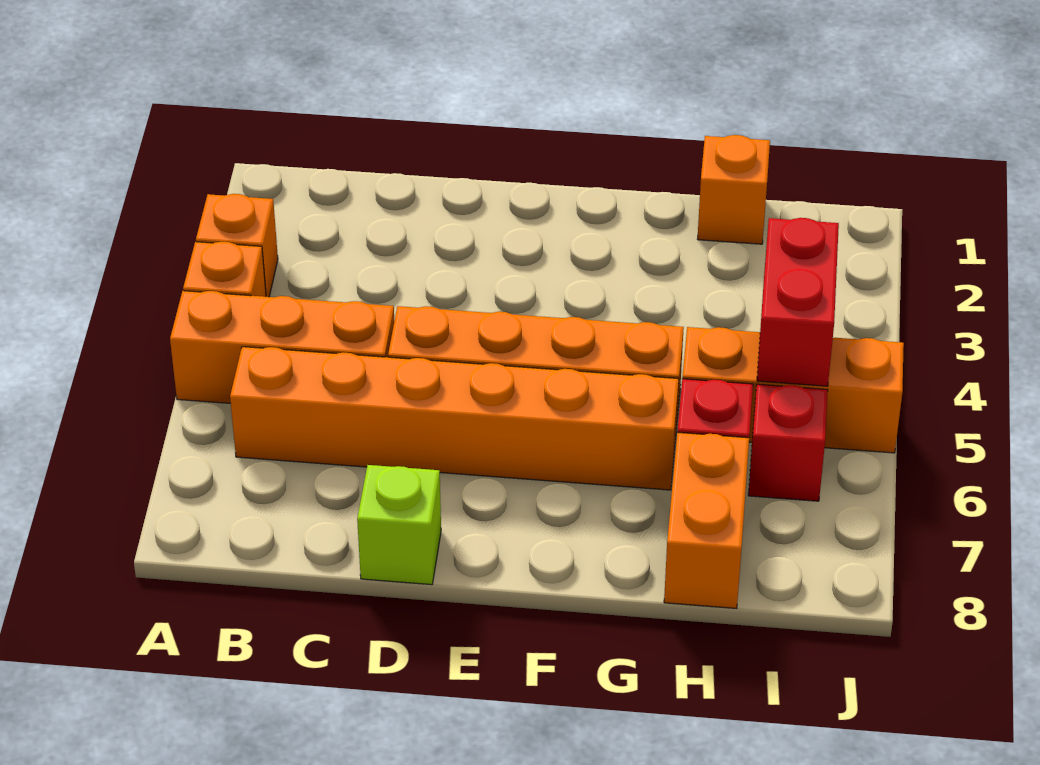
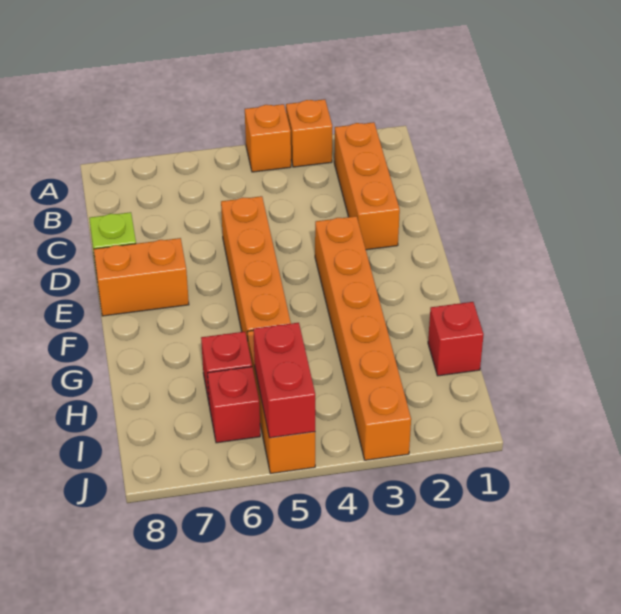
orange brick A5:C5 level 1 -> orange brick B2:D2 level 1
orange brick B6:G6 level 1 -> orange brick E3:J3 level 1
orange brick H1 level 1 -> red brick H1 level 1
orange brick H7:H8 level 1 -> orange brick E7:E8 level 1
red brick I4:I5 level 2 -> red brick I5:J5 level 2

